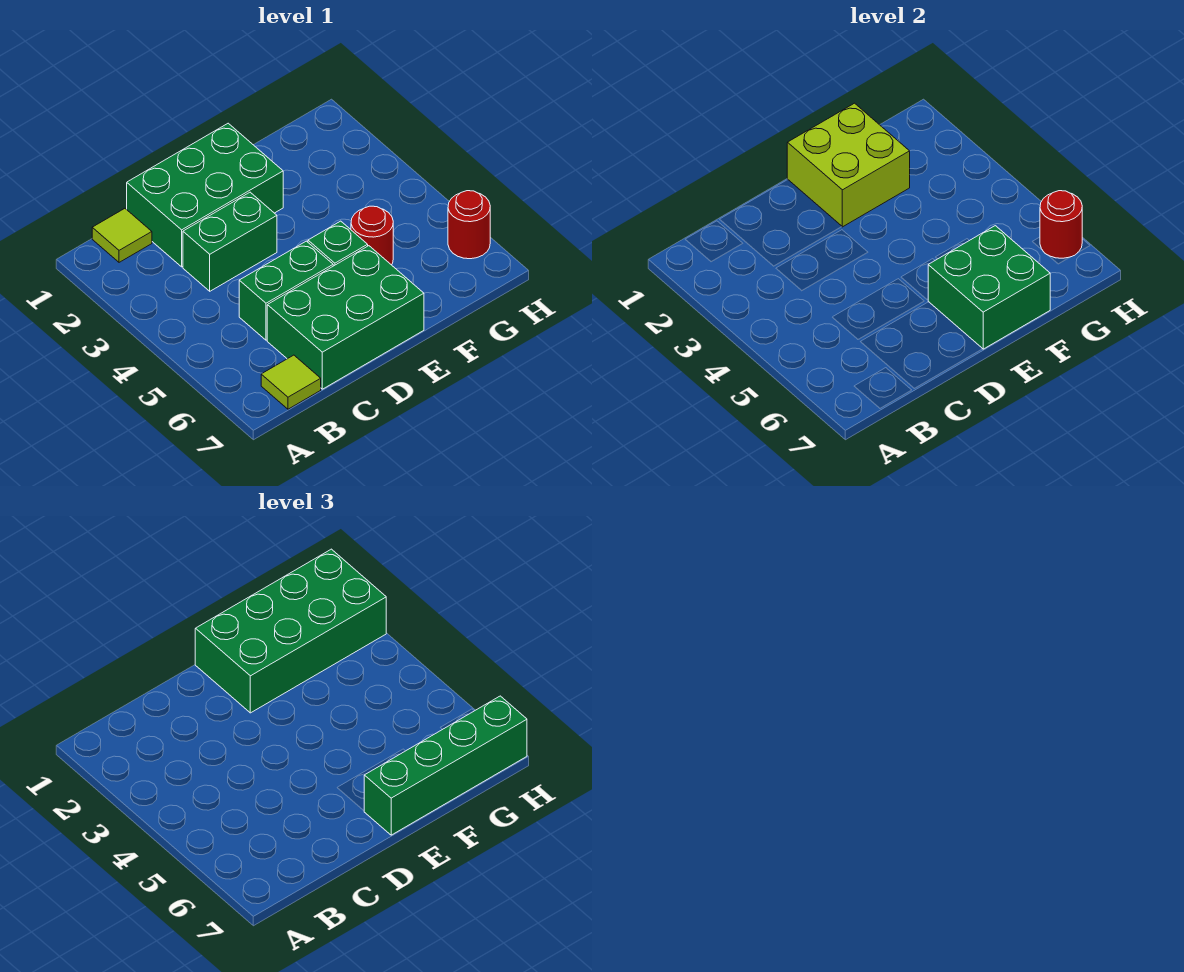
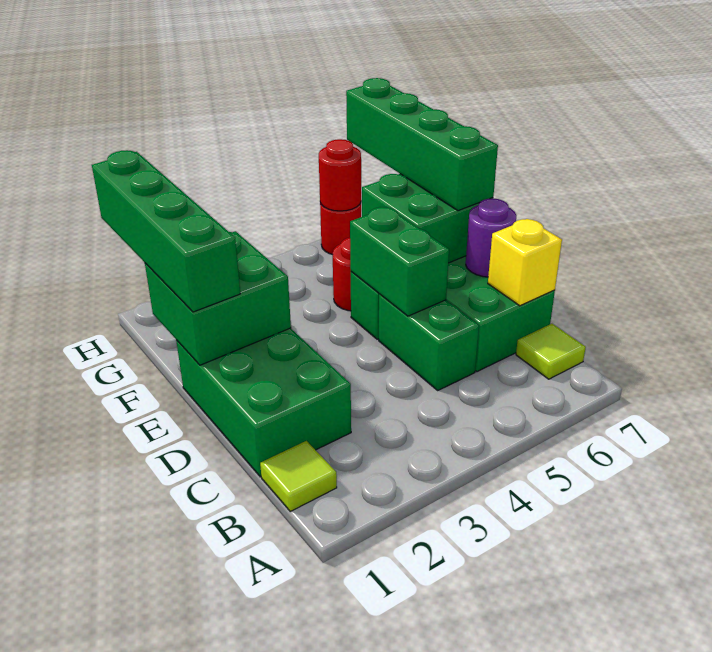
green brick C3:D3 level 1 -> green brick D5:E5 level 2
none -> yellow brick C7 level 2
none -> purple round brick D7 level 2
lime brick E1:F2 level 2 -> green brick E1:F2 level 2
green brick E1:H2 level 3 -> green brick E1:H1 level 3

